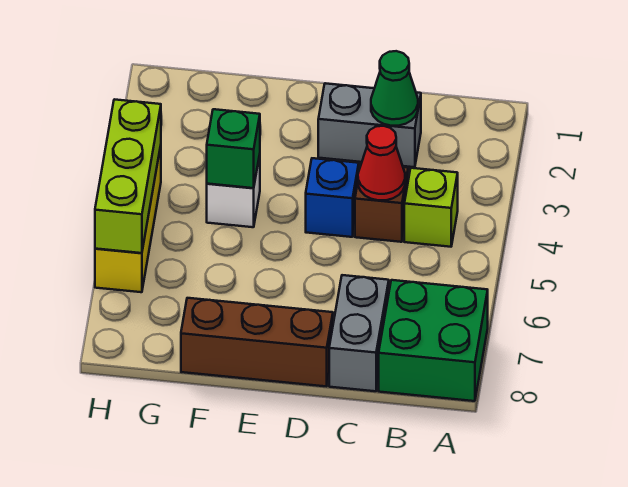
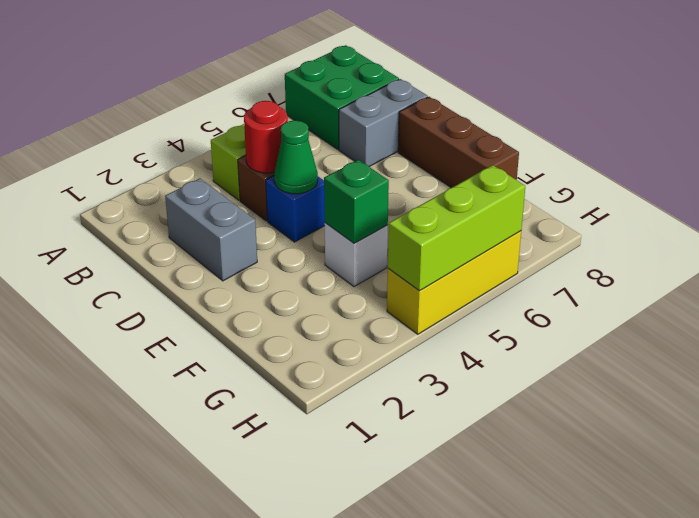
green cone C2 level 2 -> green cone D4 level 2
red cone C4 level 2 -> red round brick C4 level 2

